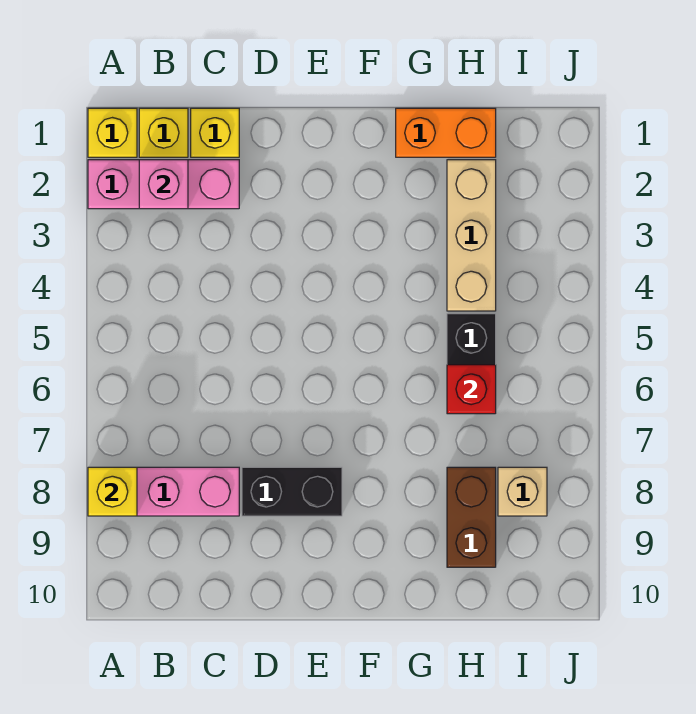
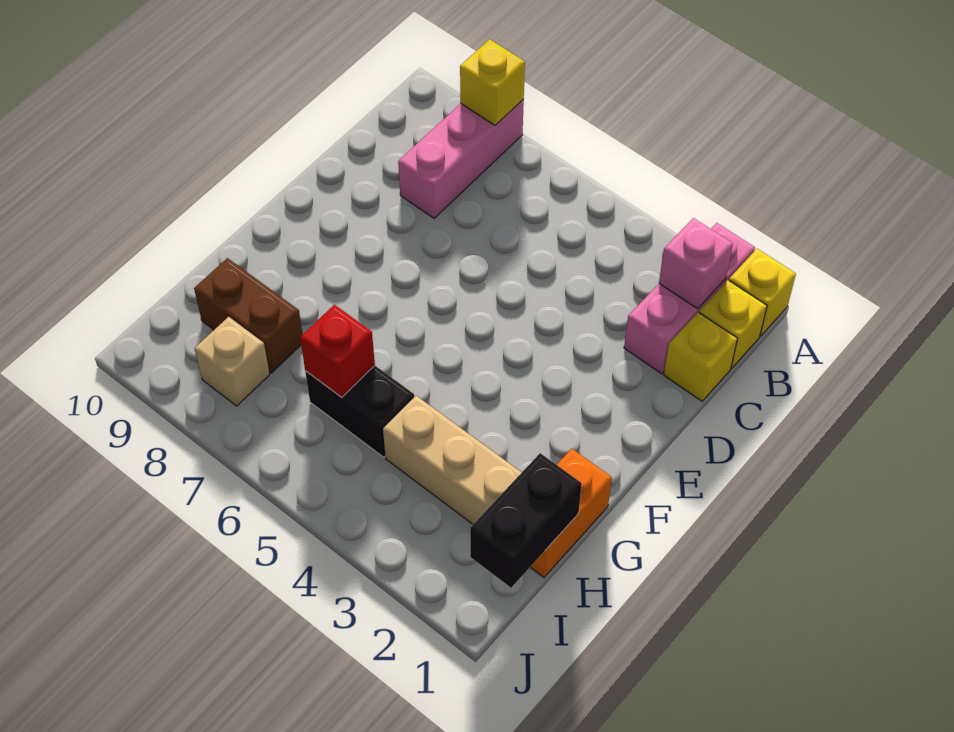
black brick D8:E8 level 1 -> black brick H1:I1 level 2

